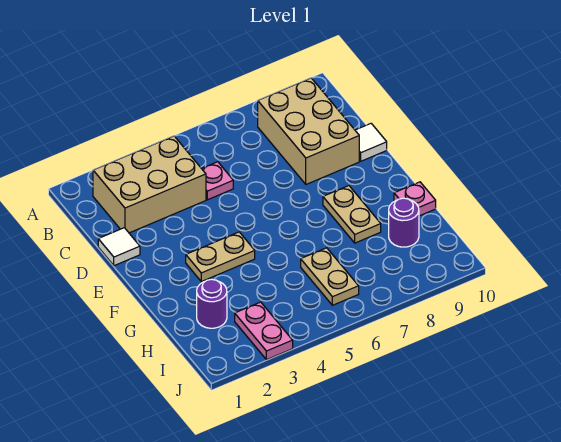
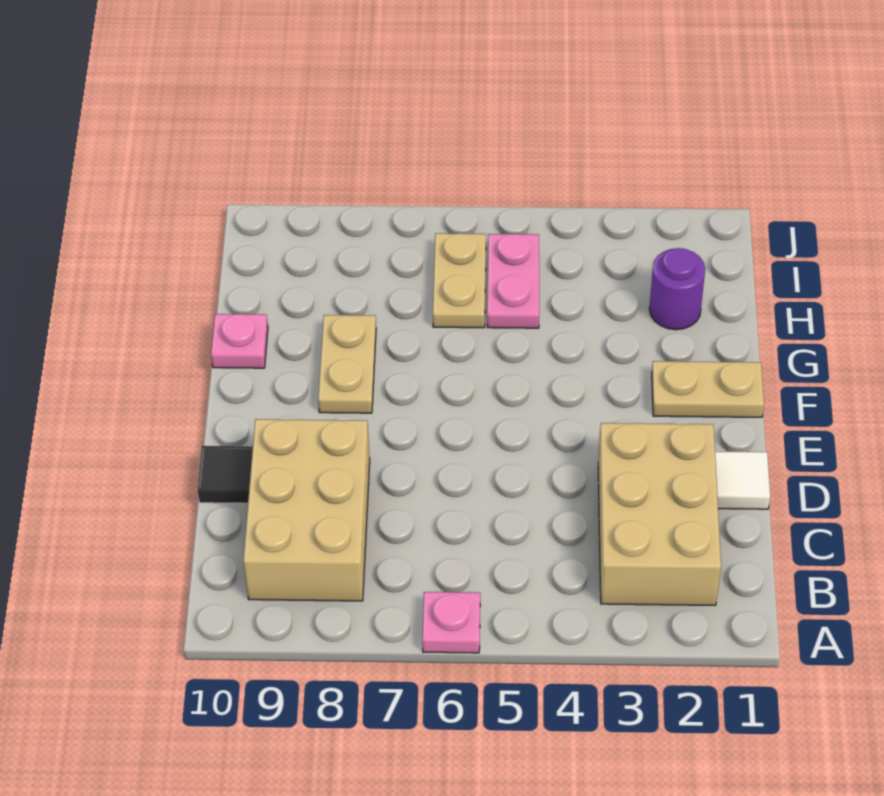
tan brick B2:C4 level 1 -> tan brick B2:D3 level 1
pink plate C5 level 1 -> pink plate A6 level 1
white tile D10 level 1 -> black tile D10 level 1
tan plate F3:F4 level 1 -> tan plate F1:F2 level 1
purple round brick H9 level 1 -> none
pink plate I3:J3 level 1 -> pink plate H5:I5 level 1

